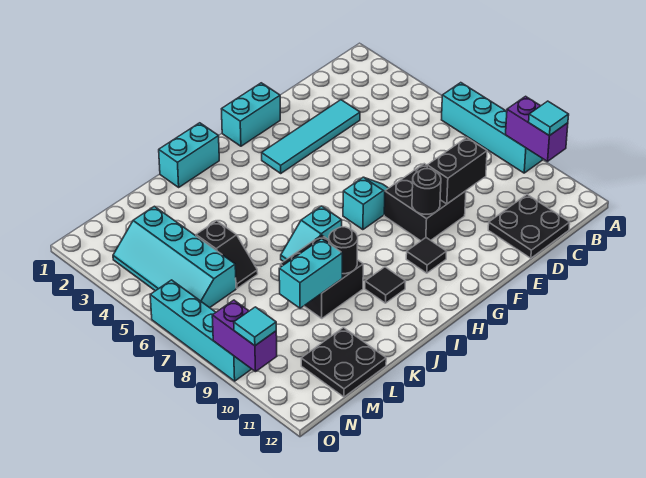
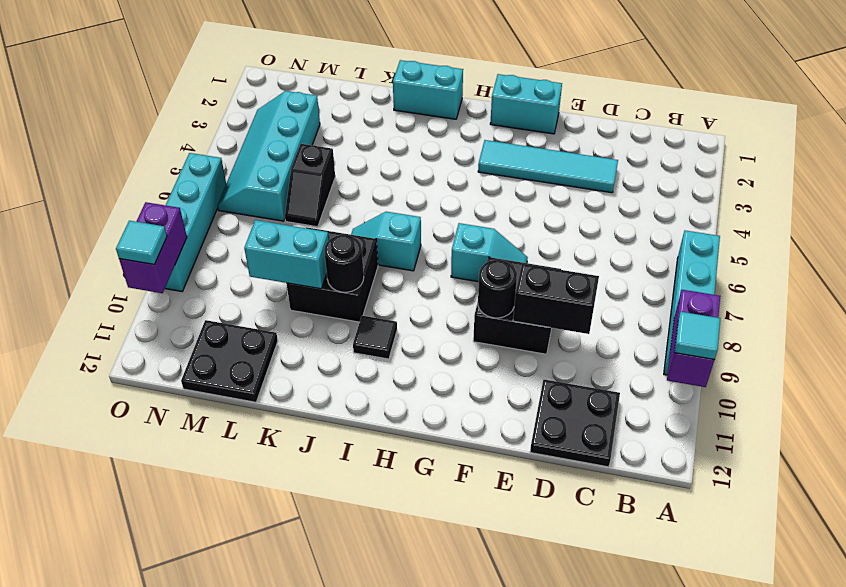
black tile G10 level 1 -> none

